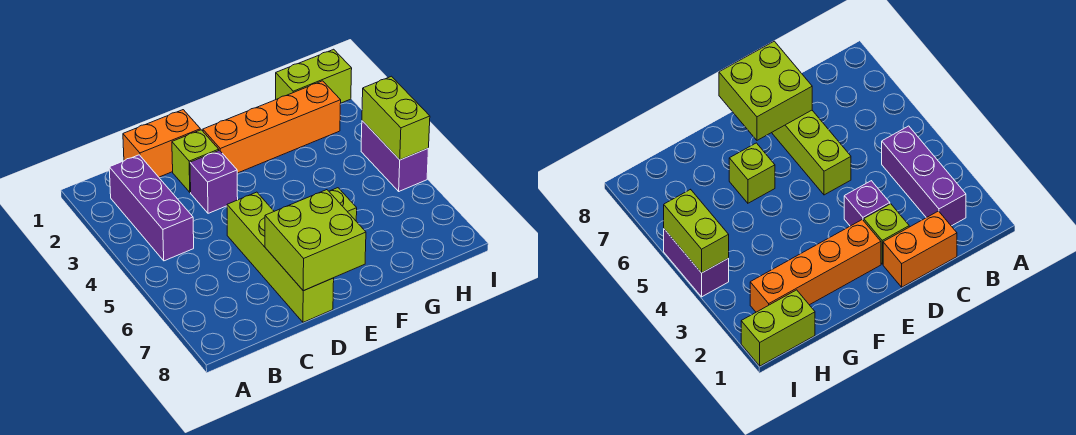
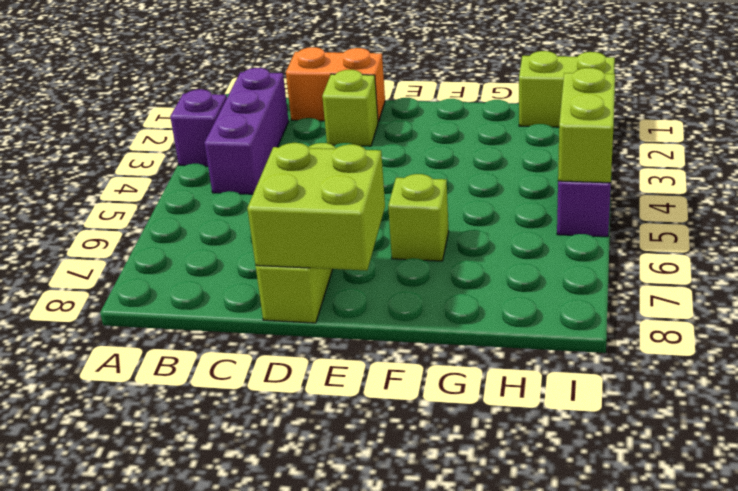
purple brick D3 level 1 -> purple brick A3 level 1
orange brick E2:H2 level 1 -> none

